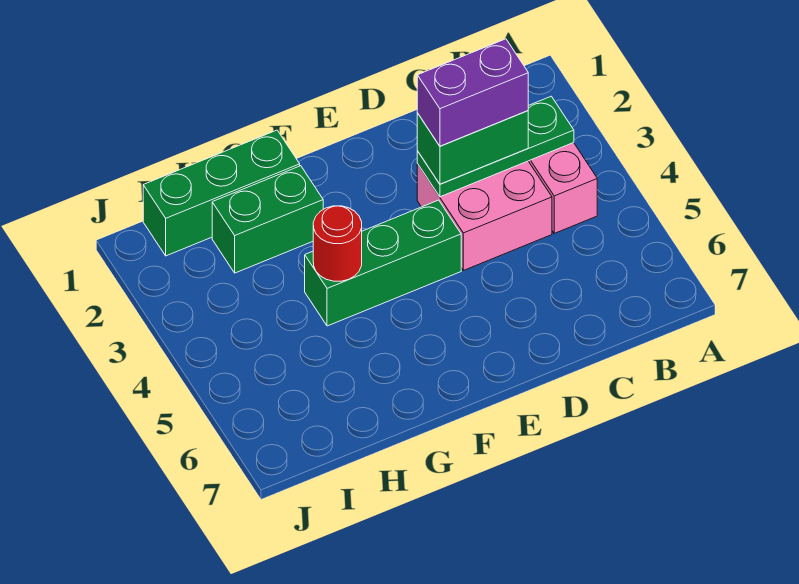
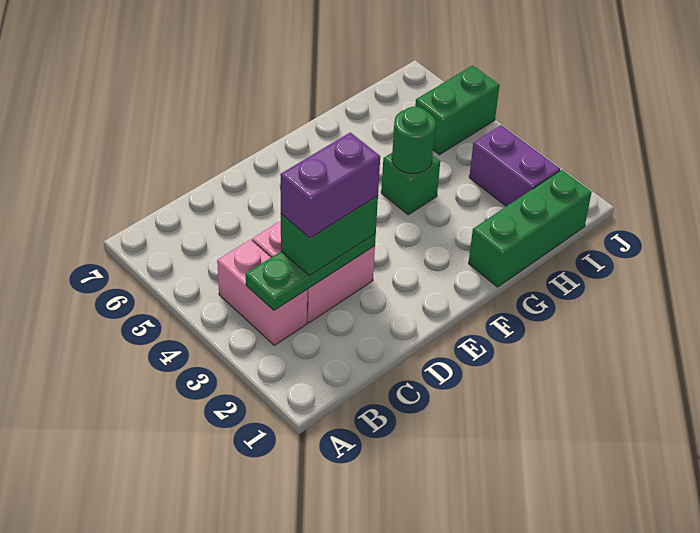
green brick E4:G4 level 1 -> green brick G4 level 1
green brick G2:H2 level 1 -> green brick I5:J5 level 1
red round brick G4 level 2 -> green round brick G4 level 2
none -> purple brick I2:I3 level 1

